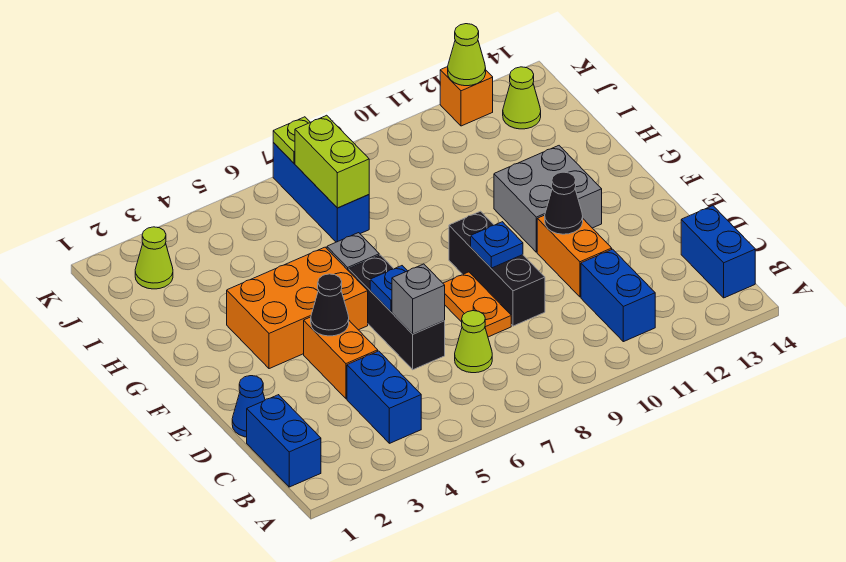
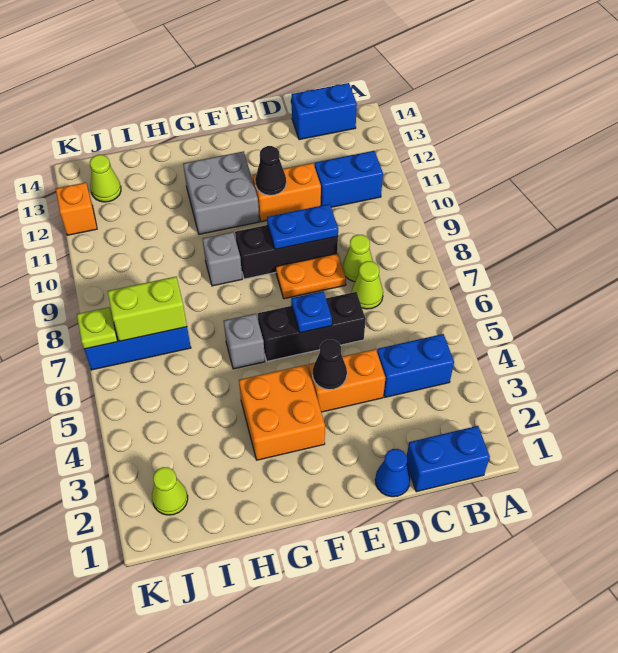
grey brick D6 level 2 -> grey brick G9 level 1
blue plate E9 level 2 -> blue plate D9:E9 level 2
orange brick F3:G5 level 1 -> orange brick F3:G4 level 1
lime cone K12 level 2 -> lime cone C8 level 1

